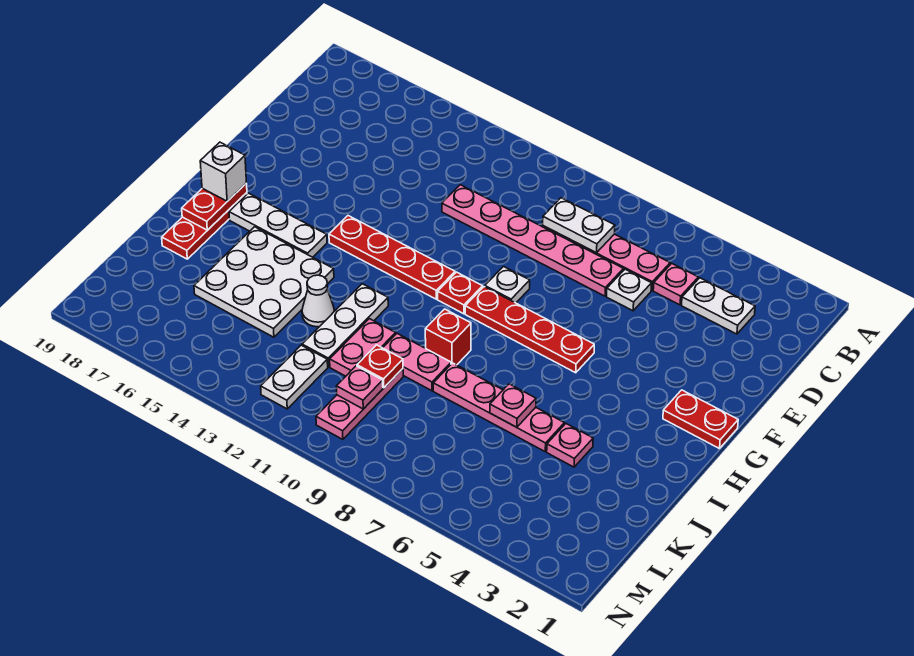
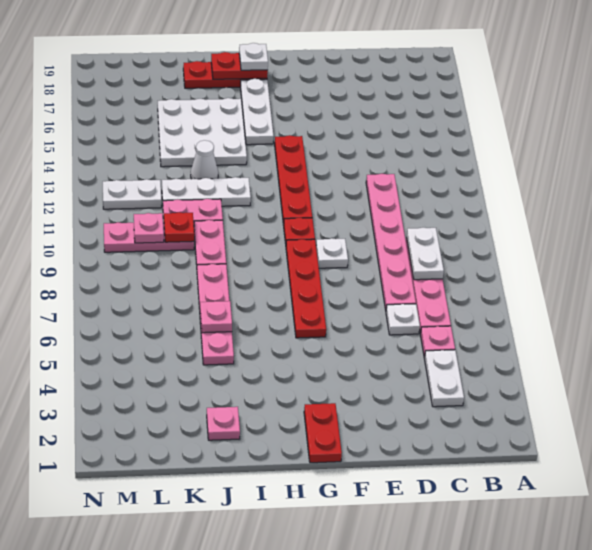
white brick H18 level 3 -> white plate H18 level 3
red brick I9 level 1 -> none
pink plate J4 level 1 -> pink plate J2 level 1

